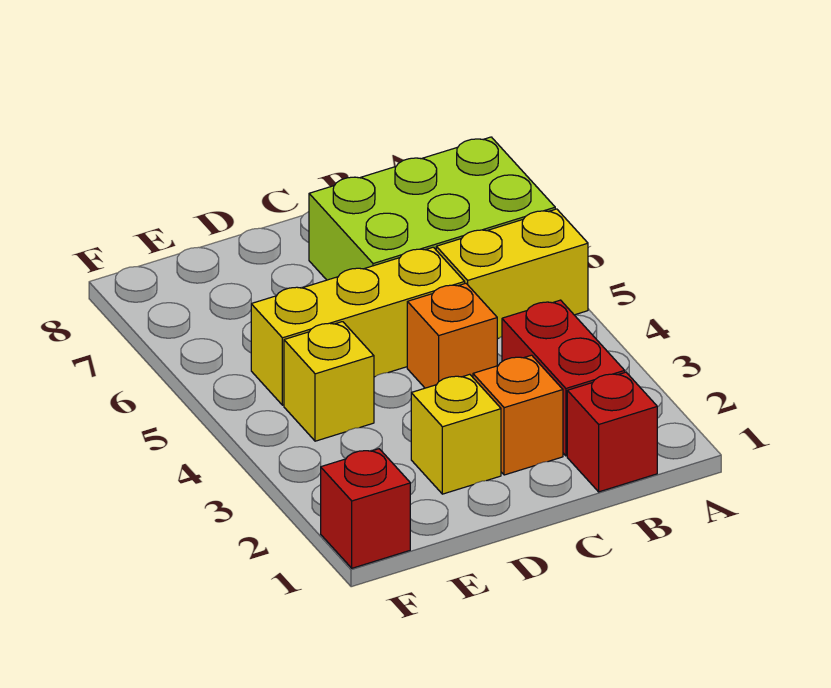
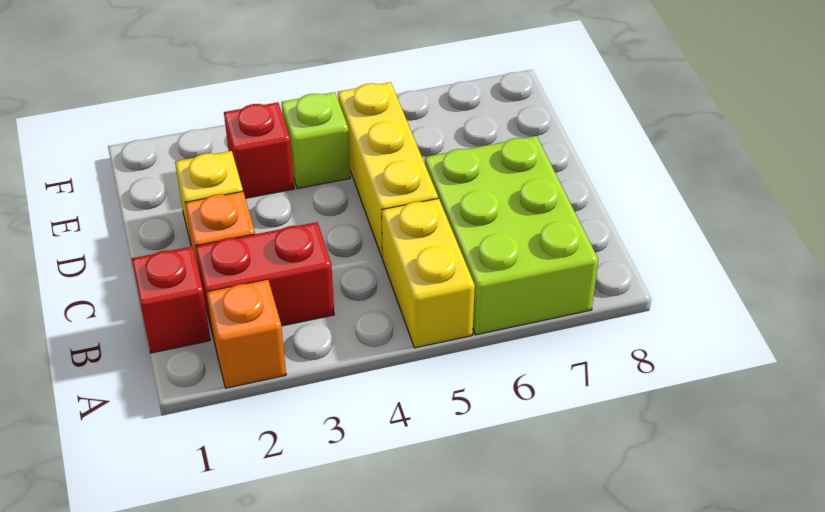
orange brick C4 level 1 -> orange brick A2 level 1
yellow brick E4 level 1 -> lime brick E4 level 1
red brick F1 level 1 -> red brick E3 level 1

